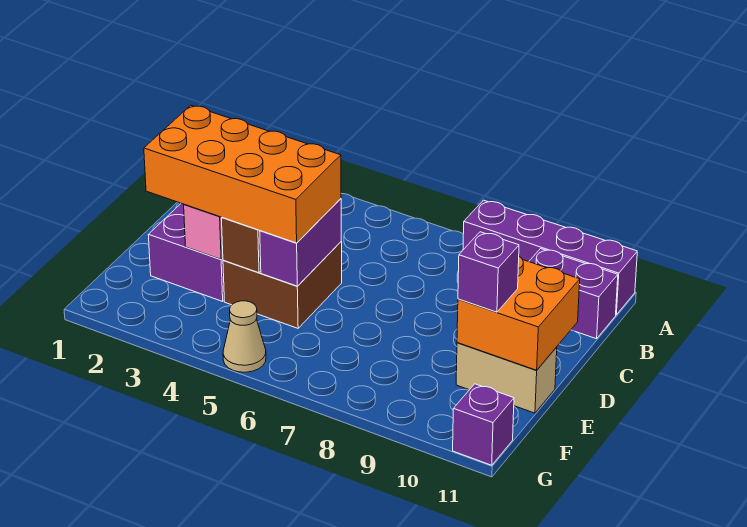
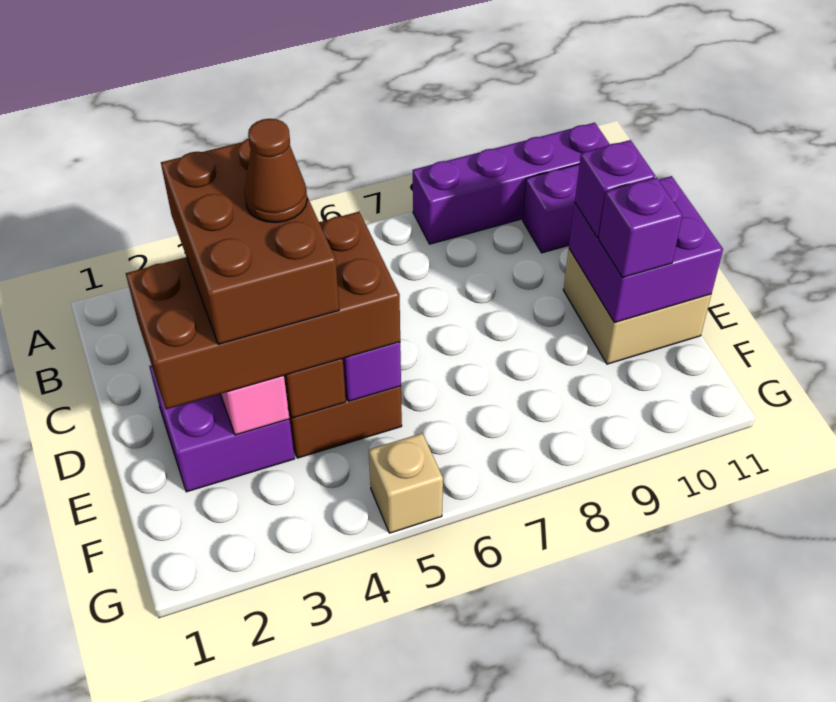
none -> brown brick C3:E4 level 4
orange brick D2:E5 level 3 -> brown brick D2:E5 level 3
none -> brown cone D4 level 5
orange brick D10:E11 level 2 -> purple brick D10:E11 level 2
tan brick E10:E11 level 1 -> tan brick D10:E11 level 1
tan cone G5 level 1 -> tan brick G5 level 1
purple brick G11 level 1 -> purple brick D10 level 3

